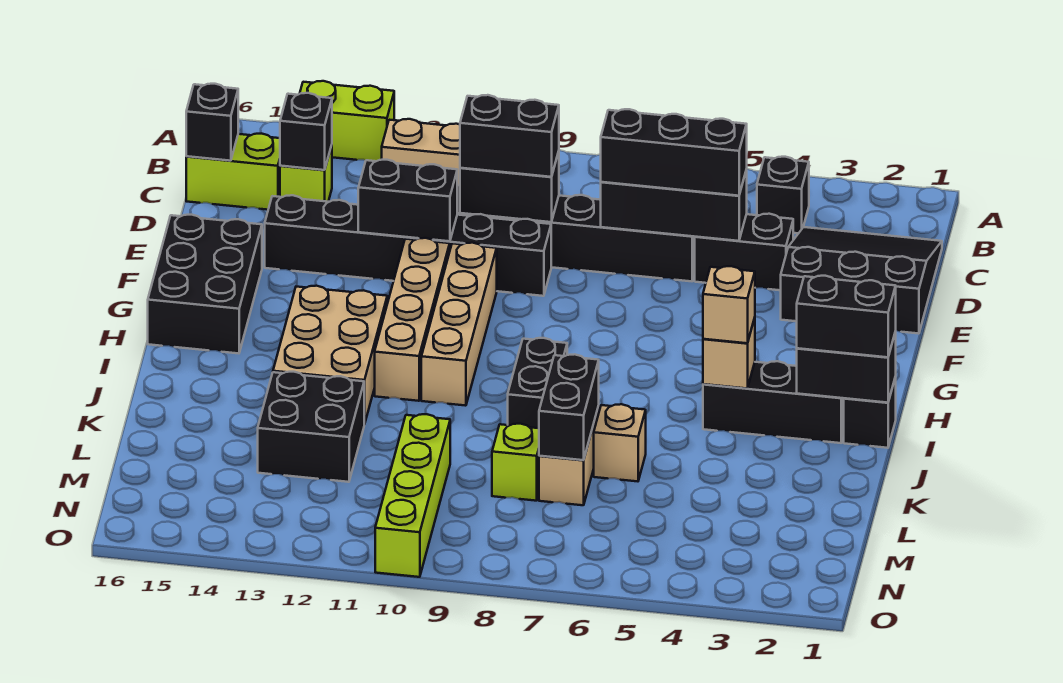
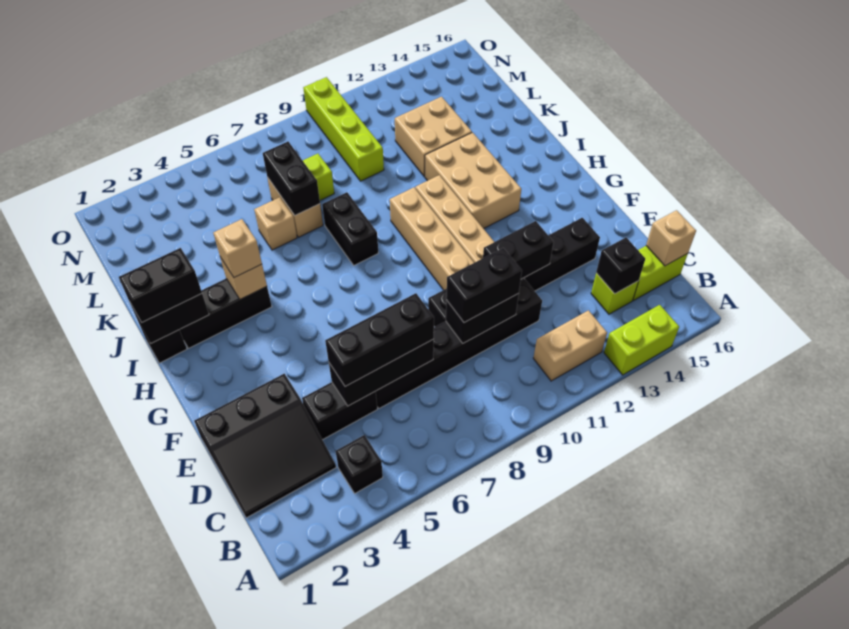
black brick C16 level 2 -> tan brick C16 level 2
black brick F15:H16 level 1 -> none
black brick K12:L13 level 1 -> tan brick K12:L13 level 1

